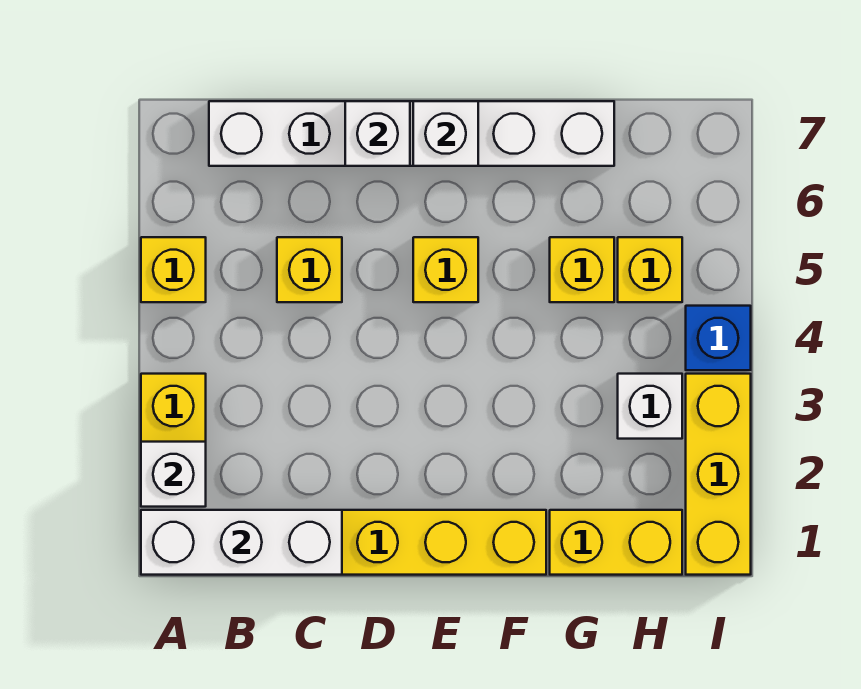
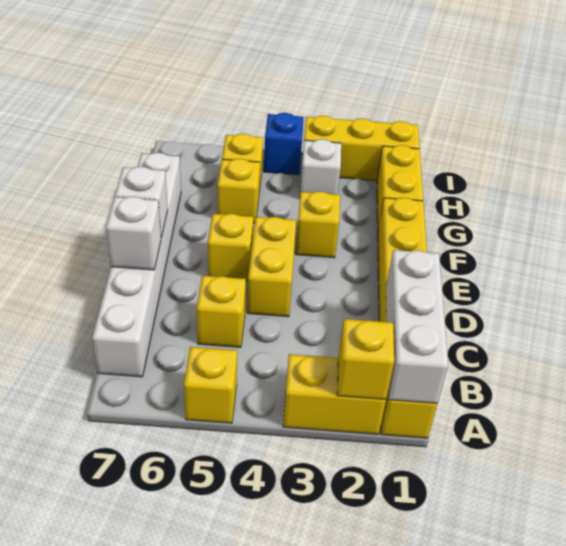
white brick A2 level 2 -> yellow brick A2 level 2
none -> yellow brick D4:E4 level 1
none -> yellow brick F3 level 1

